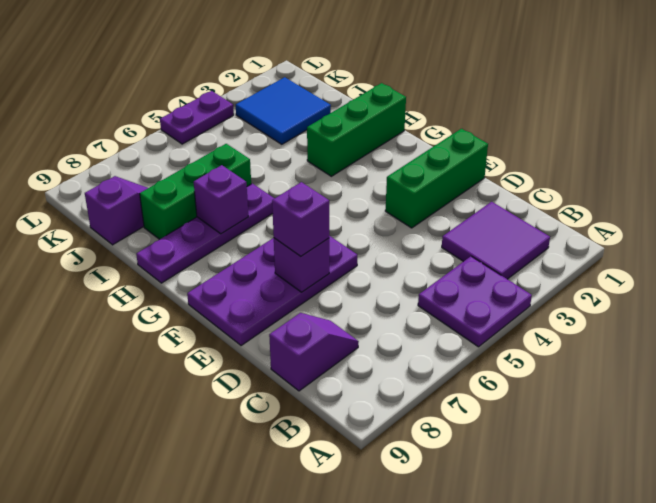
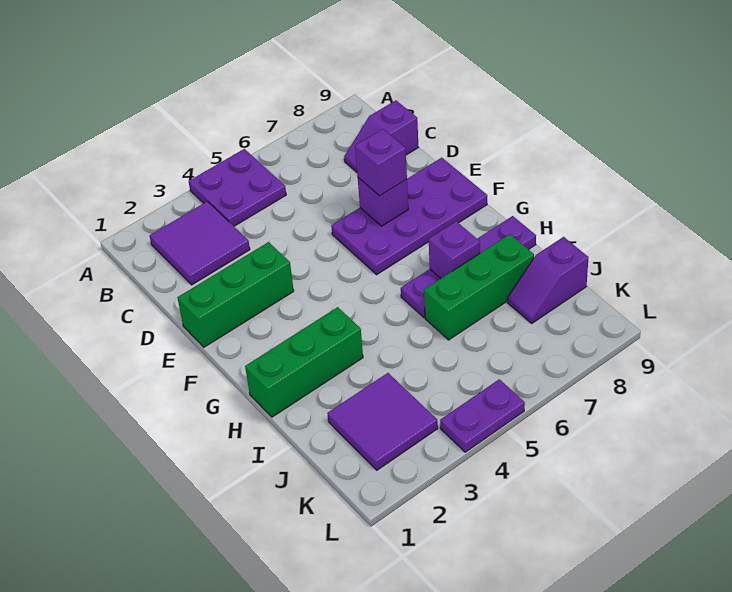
blue tile J2:K3 level 1 -> purple tile J2:K3 level 1

